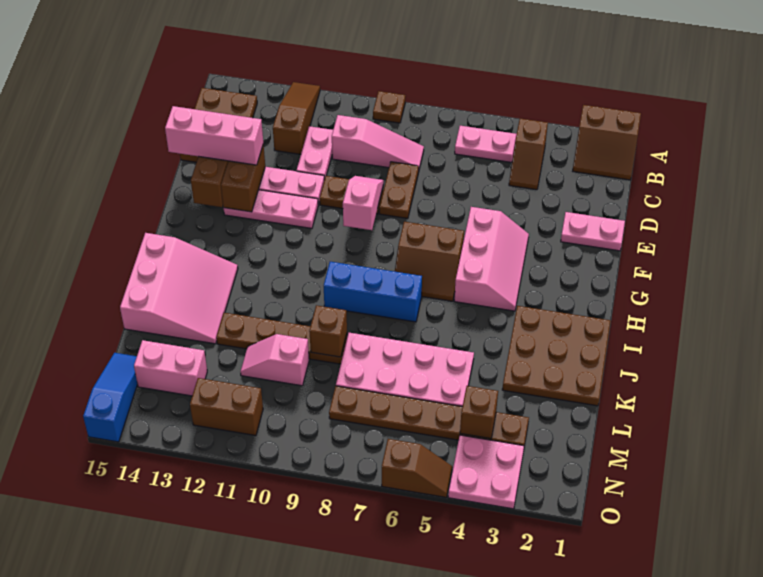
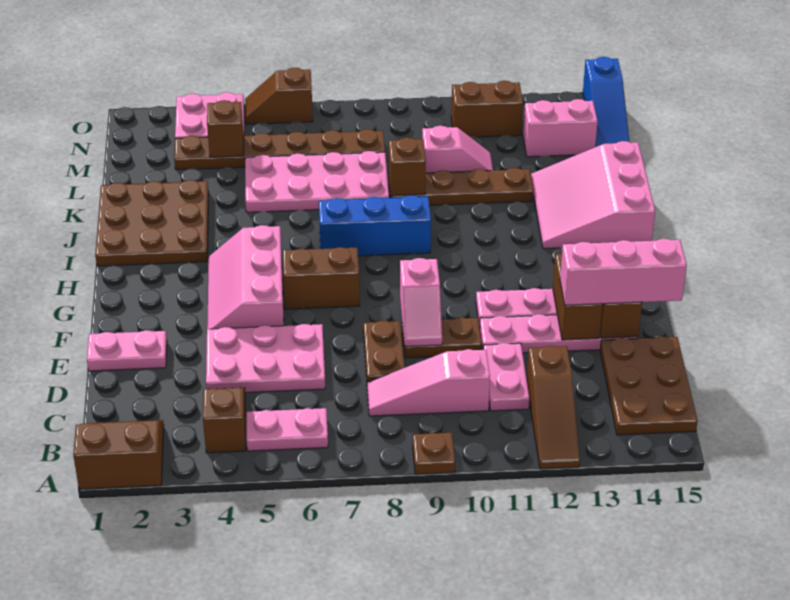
none -> pink plate D4:E6 level 1

